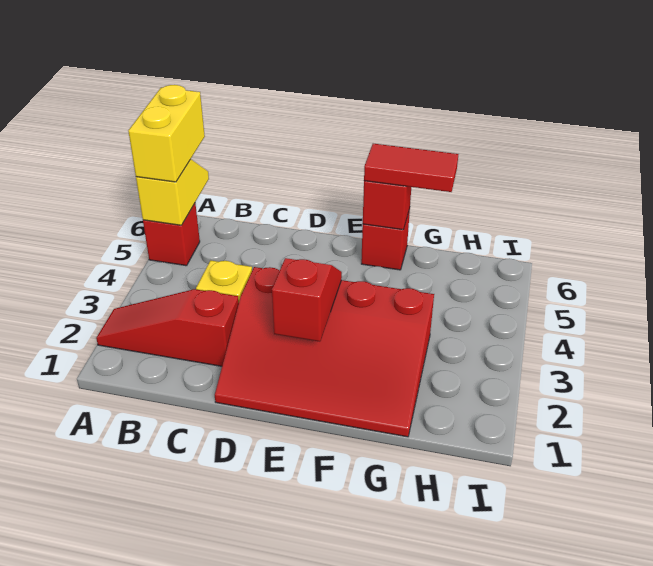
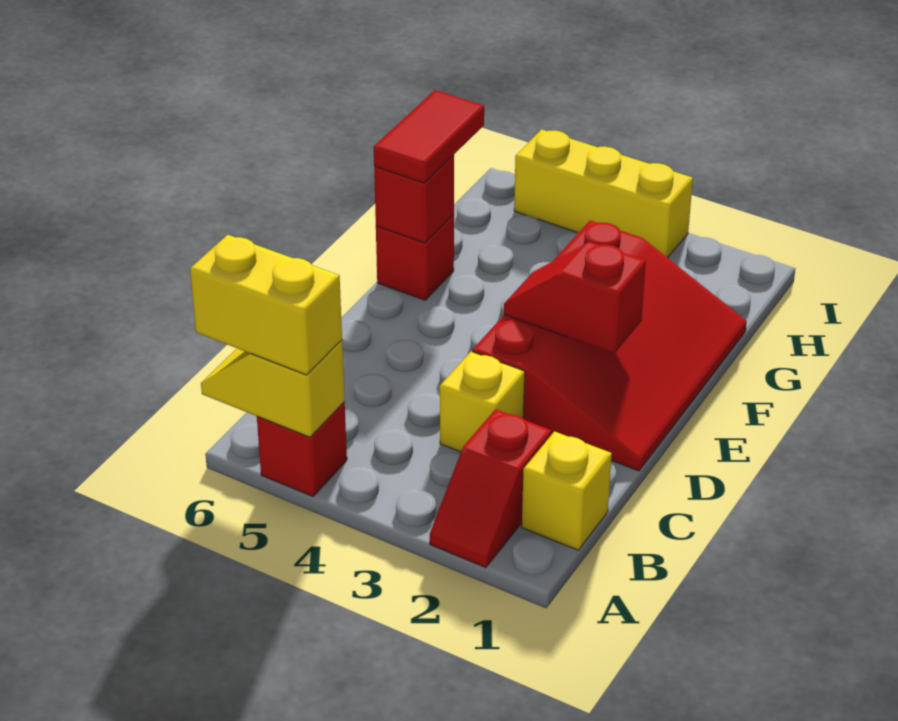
red slope A2:C2 level 1 top C -> red slope A2:B2 level 1 top B
none -> yellow brick B1 level 1
none -> yellow brick I3:I5 level 1

